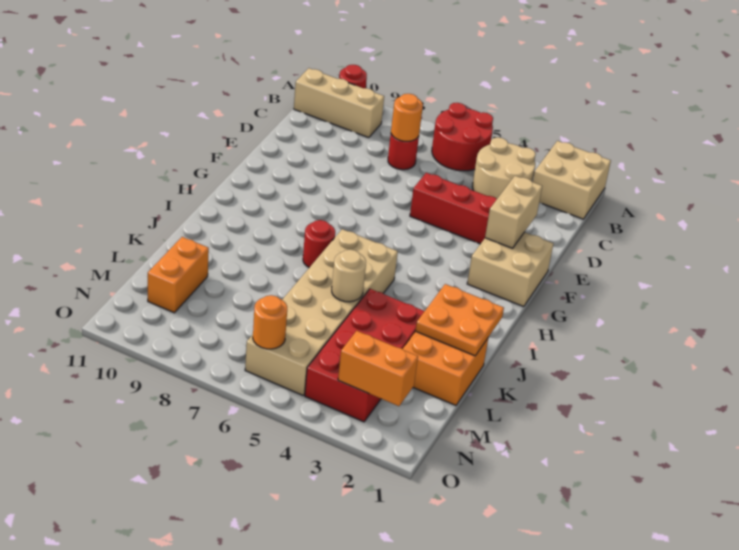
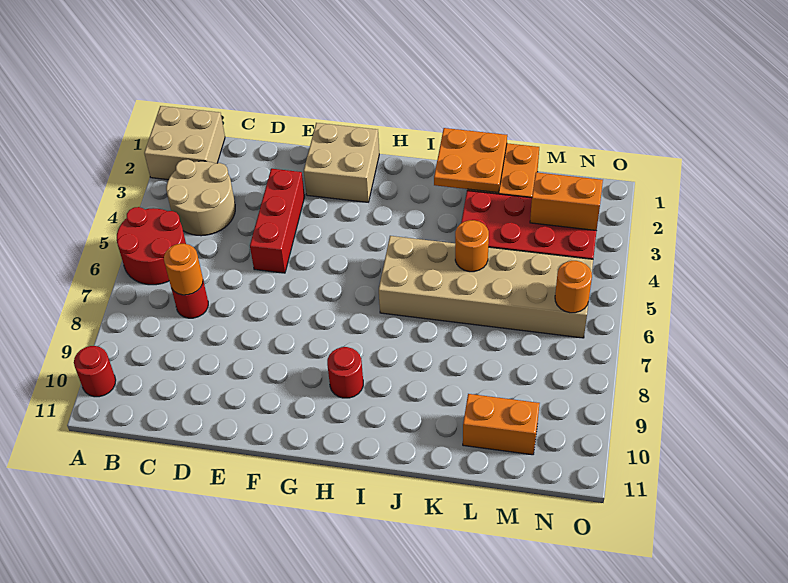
tan brick B9:B11 level 1 -> none
tan brick E2:F2 level 2 -> none
red round brick I7 level 1 -> red round brick H9 level 1
tan round brick K5 level 2 -> orange round brick K5 level 2
orange brick N2:N3 level 2 -> orange brick M3:N3 level 2

